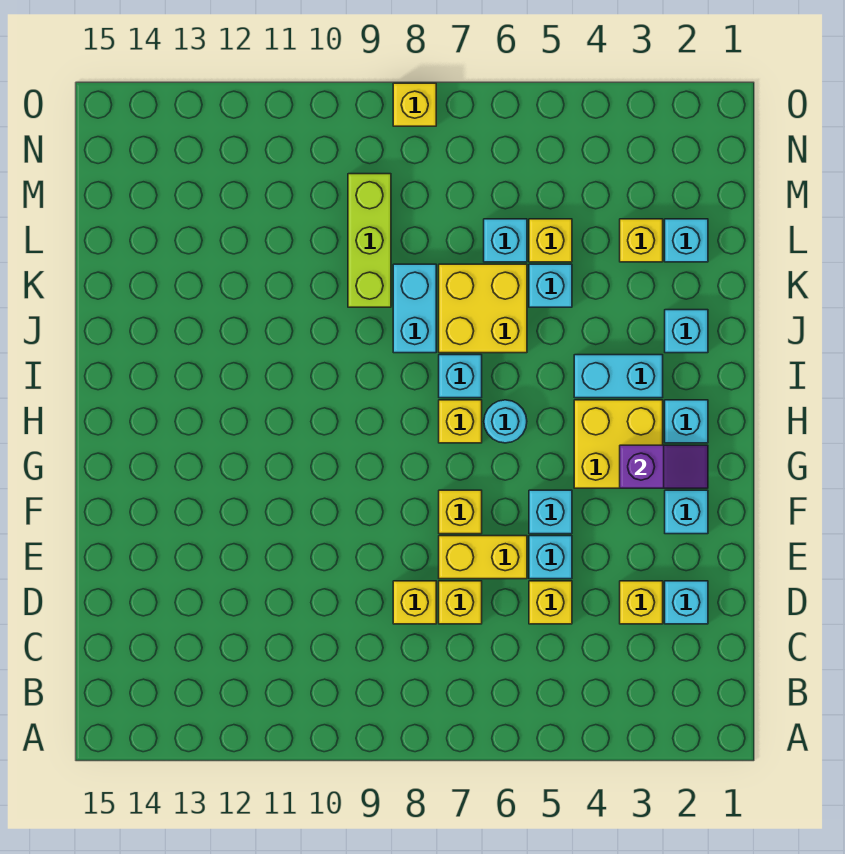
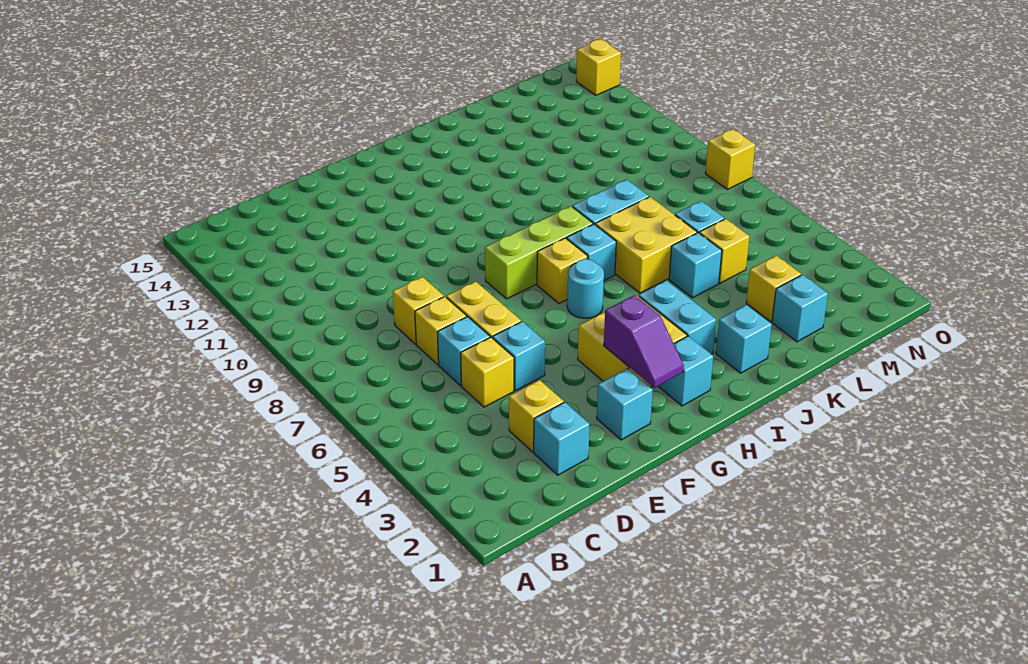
cyan brick F5 level 1 -> cyan brick D6 level 1
yellow brick F7 level 1 -> yellow brick O14 level 1
lime brick K9:M9 level 1 -> lime brick G8:I8 level 1

